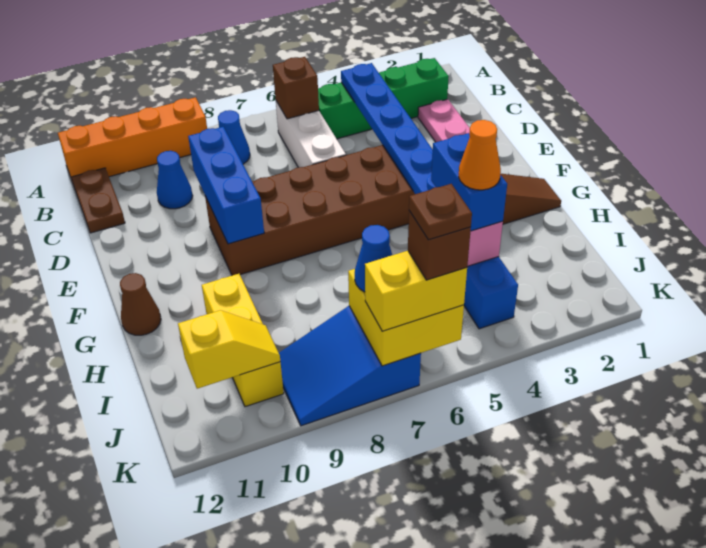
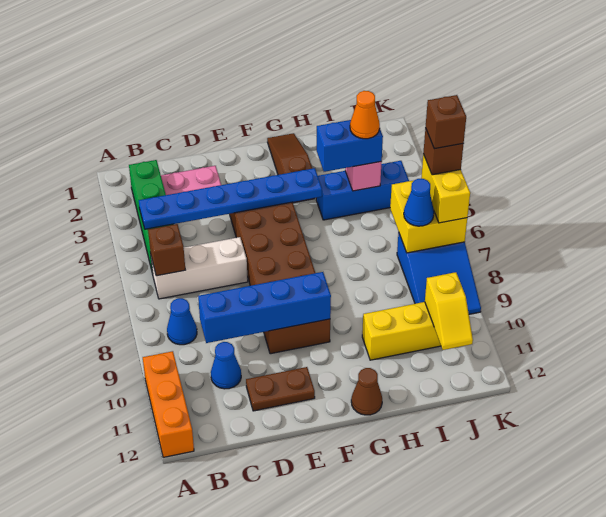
orange brick A9:A12 level 1 -> orange brick A10:A12 level 1
brown plate B12:C12 level 1 -> brown plate D11:E11 level 1
blue brick D9:F9 level 2 -> blue brick C9:F9 level 2
yellow slope J10:J11 level 2 top 11 -> yellow slope J10:J11 level 2 top 10
brown plate K6 level 5 -> brown brick K6 level 5

